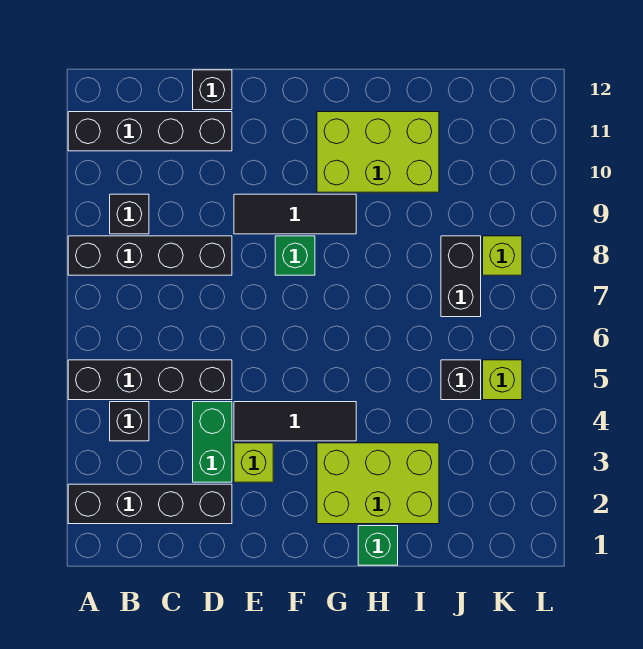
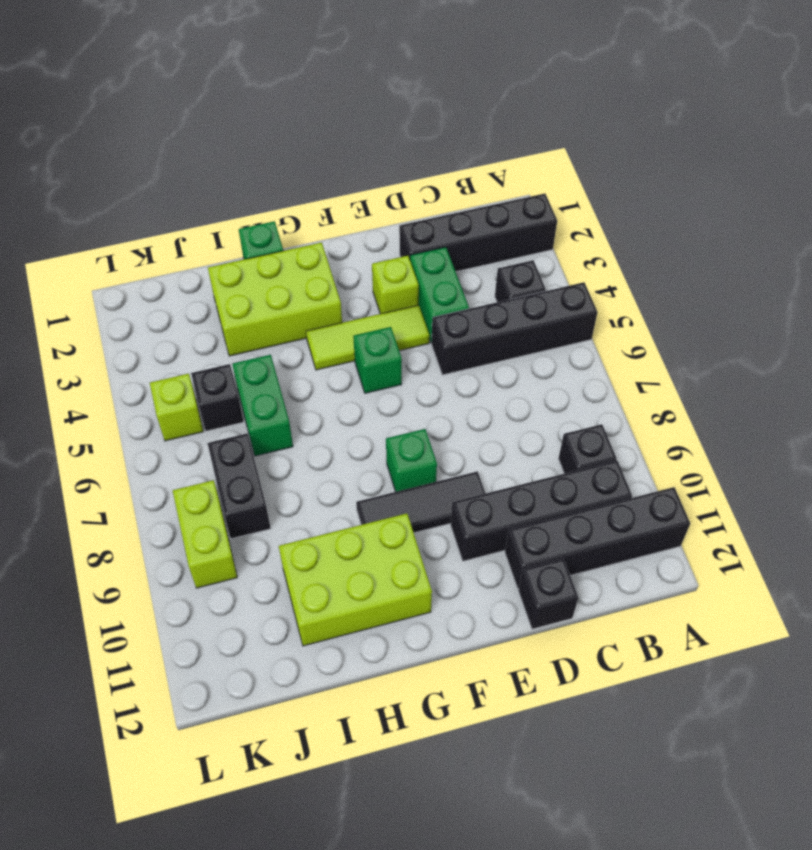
black brick A8:D8 level 1 -> black brick B10:E10 level 1
black tile E4:G4 level 1 -> lime tile E4:G4 level 1
none -> green brick F5 level 1
none -> green brick I5:I6 level 1
lime brick K8 level 1 -> lime brick K8:K9 level 1

